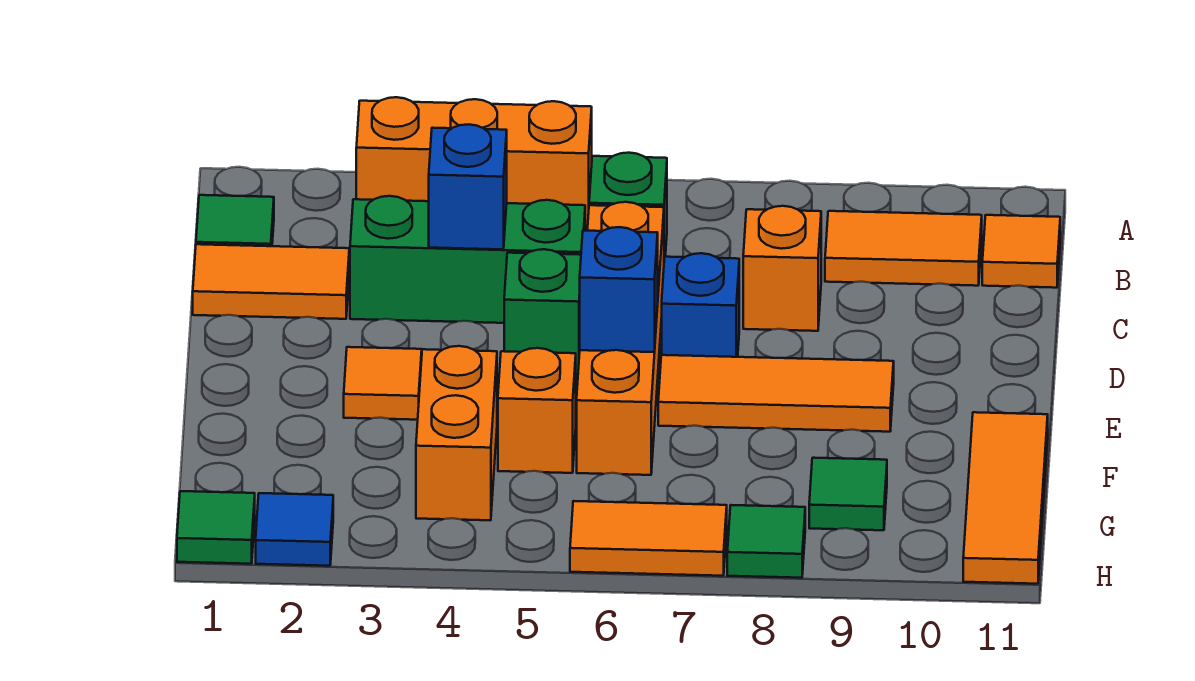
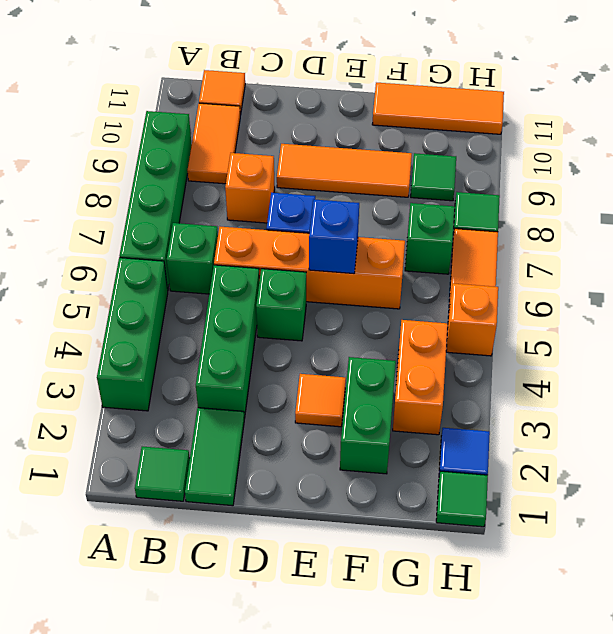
orange brick A3:A5 level 1 -> green brick A3:A5 level 1
none -> green brick A6:A9 level 1
orange tile C1:C2 level 1 -> green tile C1:C2 level 1
blue brick C4 level 2 -> none
orange tile E7:E9 level 1 -> orange tile D9:F9 level 1
none -> green brick F2:F3 level 1
orange brick F4:G4 level 1 -> orange brick G3:G4 level 1
orange brick F5 level 1 -> orange brick H5 level 1
none -> green brick G7 level 1

